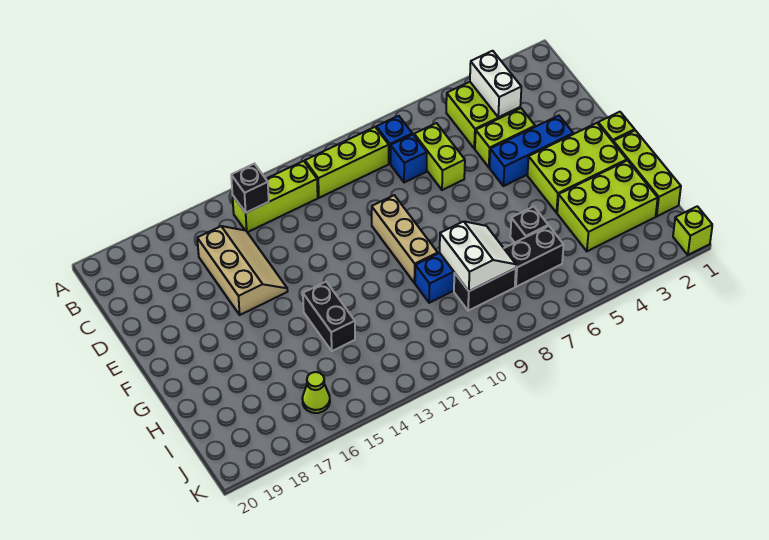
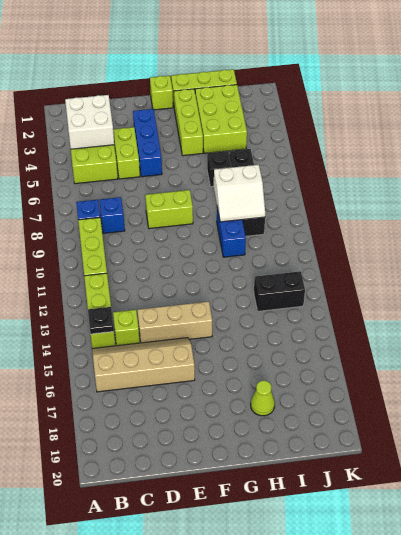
white brick B4:C4 level 2 -> white brick B3:C4 level 2
black brick B14 level 2 -> black plate B14 level 2
lime brick C7:D7 level 1 -> lime brick E8:F8 level 1
tan slope C15:E16 level 1 top 16 -> tan slope B15:E16 level 1 top 16
tan brick E10:G10 level 1 -> tan brick D14:F14 level 1
lime brick F2:G4 level 1 -> lime brick G2:G4 level 1
black brick G14:H14 level 1 -> black brick I13:J13 level 1
white slope H8:I9 level 2 top 9 -> white slope H8:I9 level 2 top 8
lime cone J16 level 1 -> lime cone H18 level 1
lime brick K1 level 1 -> lime brick C14 level 1

